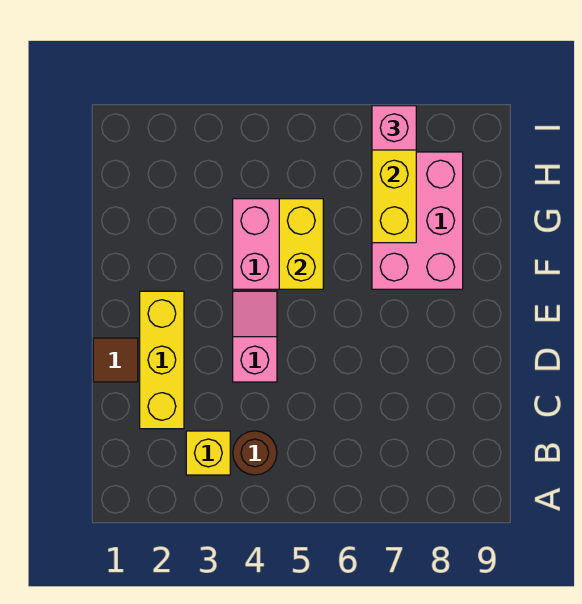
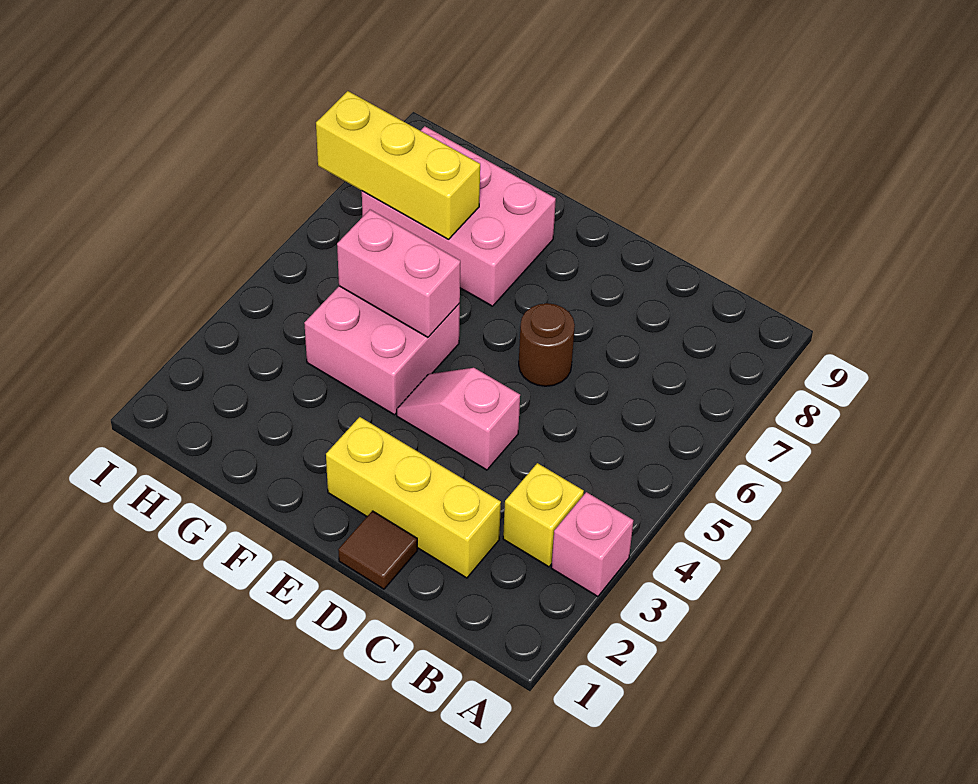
brown round brick B4 level 1 -> brown round brick D6 level 1
yellow brick F5:G5 level 2 -> pink brick F5:G5 level 2
pink brick I7 level 3 -> pink brick A3 level 1

